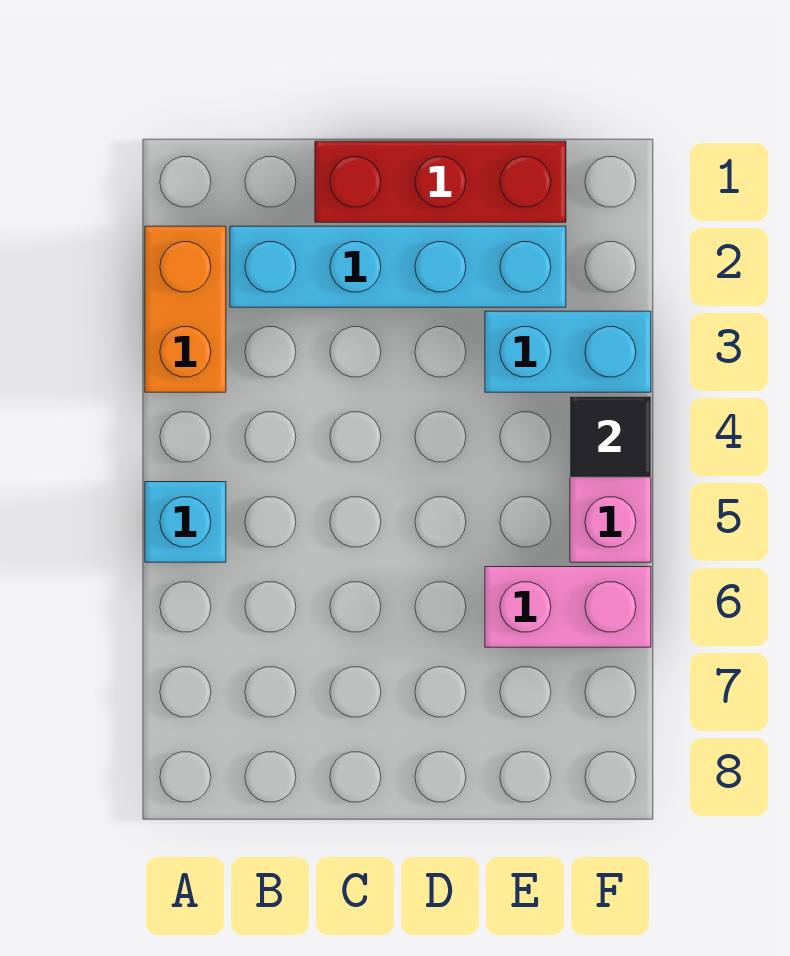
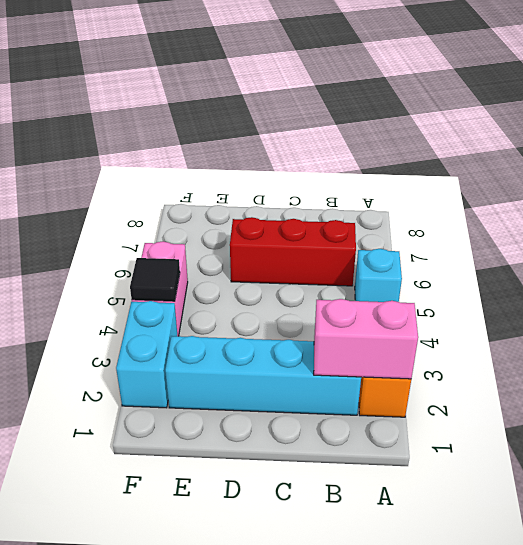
red brick C1:E1 level 1 -> red brick B6:D6 level 1
cyan brick E3:F3 level 1 -> cyan brick F2:F3 level 1
pink brick E6:F6 level 1 -> pink brick A2:B2 level 2

